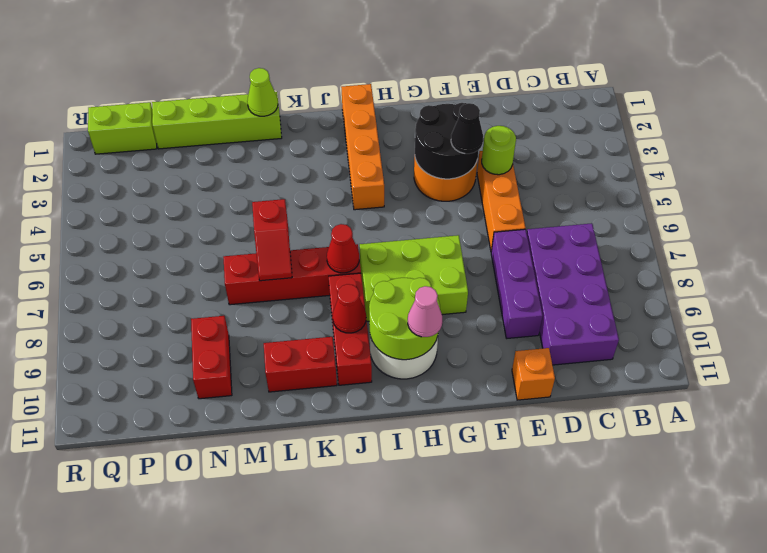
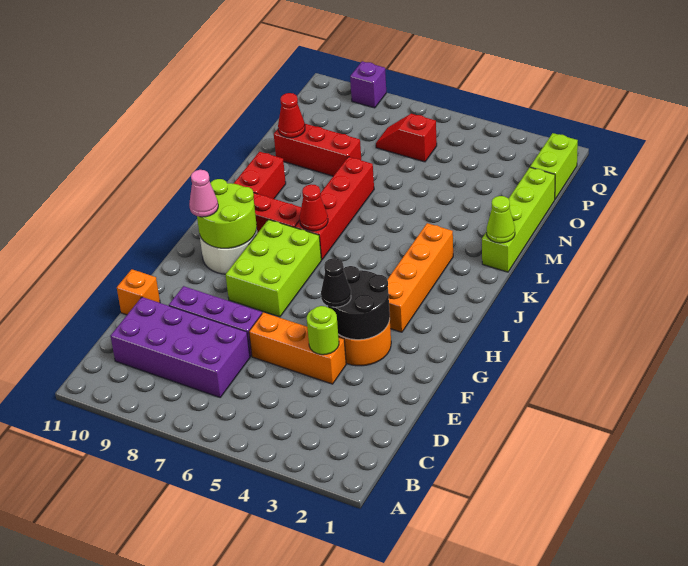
orange brick I1:I4 level 1 -> orange brick H3:K3 level 1
red cone J9 level 2 -> red cone N10 level 2
red slope L6:L7 level 2 top 6 -> red slope P6:P7 level 1 top 6
red brick N9:N10 level 1 -> red brick N8:N10 level 1
none -> purple brick R9 level 1

